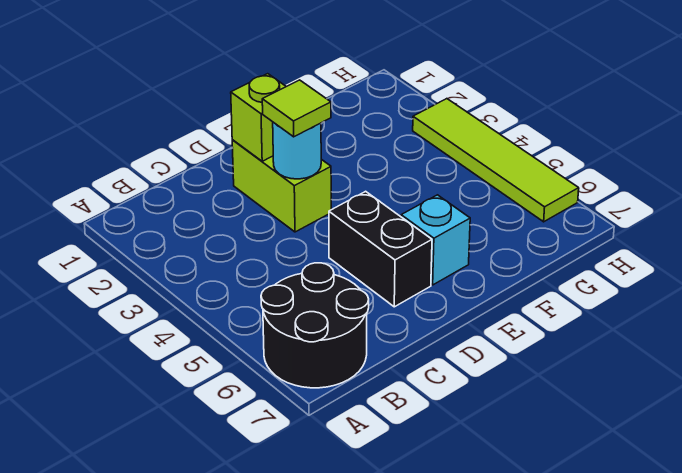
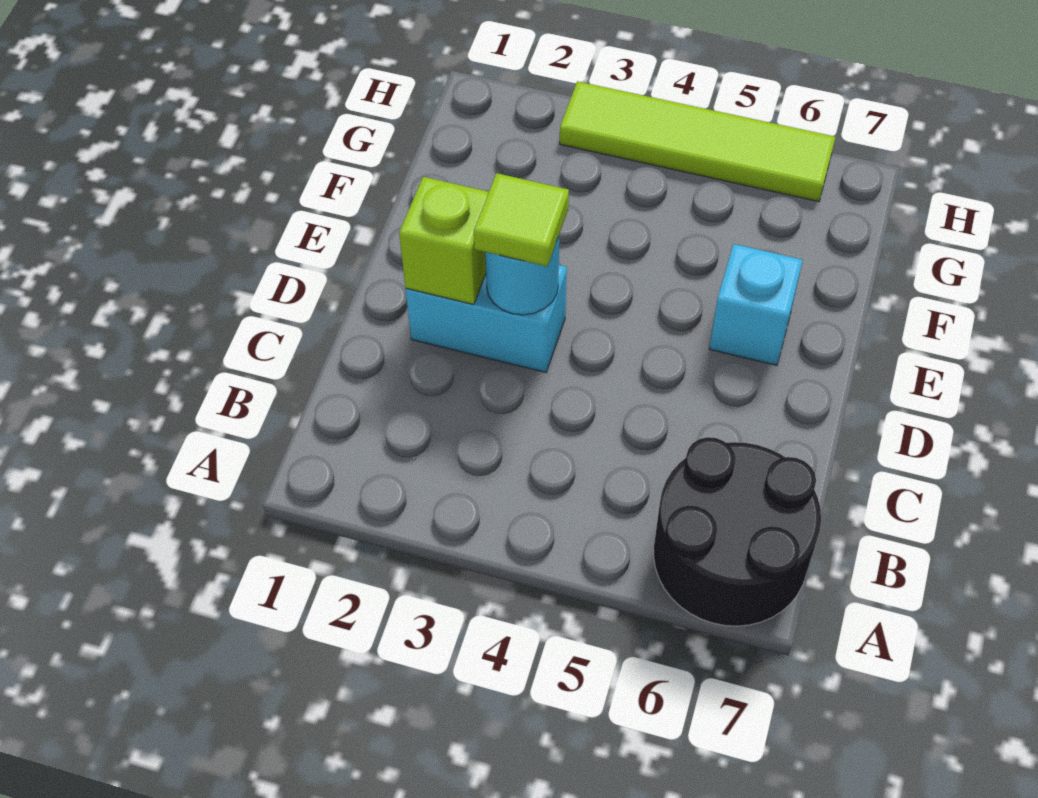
lime brick D2:D3 level 1 -> cyan brick D2:D3 level 1
black brick D5:D6 level 1 -> none

